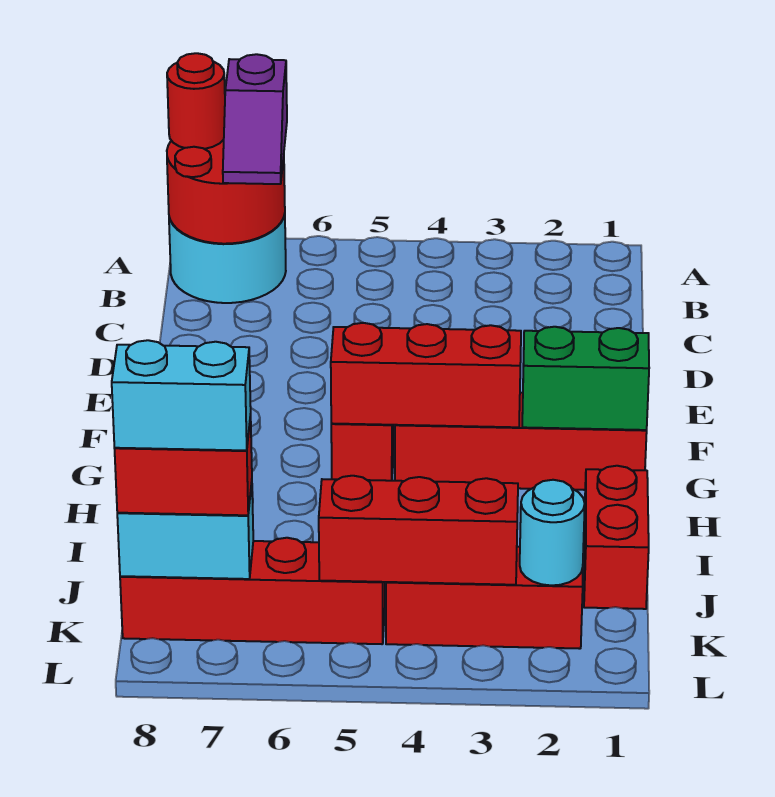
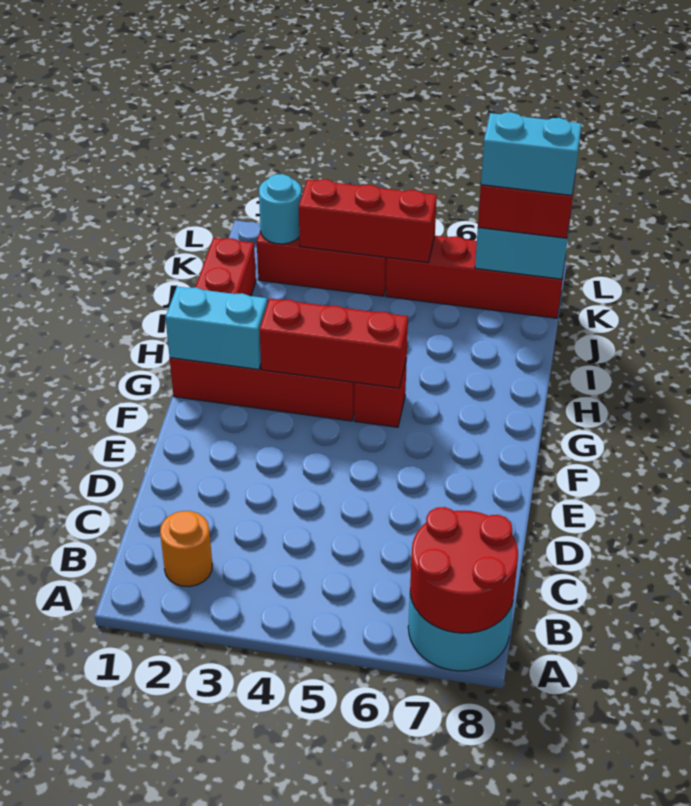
purple slope A7:B7 level 3 top A -> none
red round brick A8 level 3 -> none
none -> orange round brick B2 level 1
green brick G1:G2 level 2 -> cyan brick G1:G2 level 2

